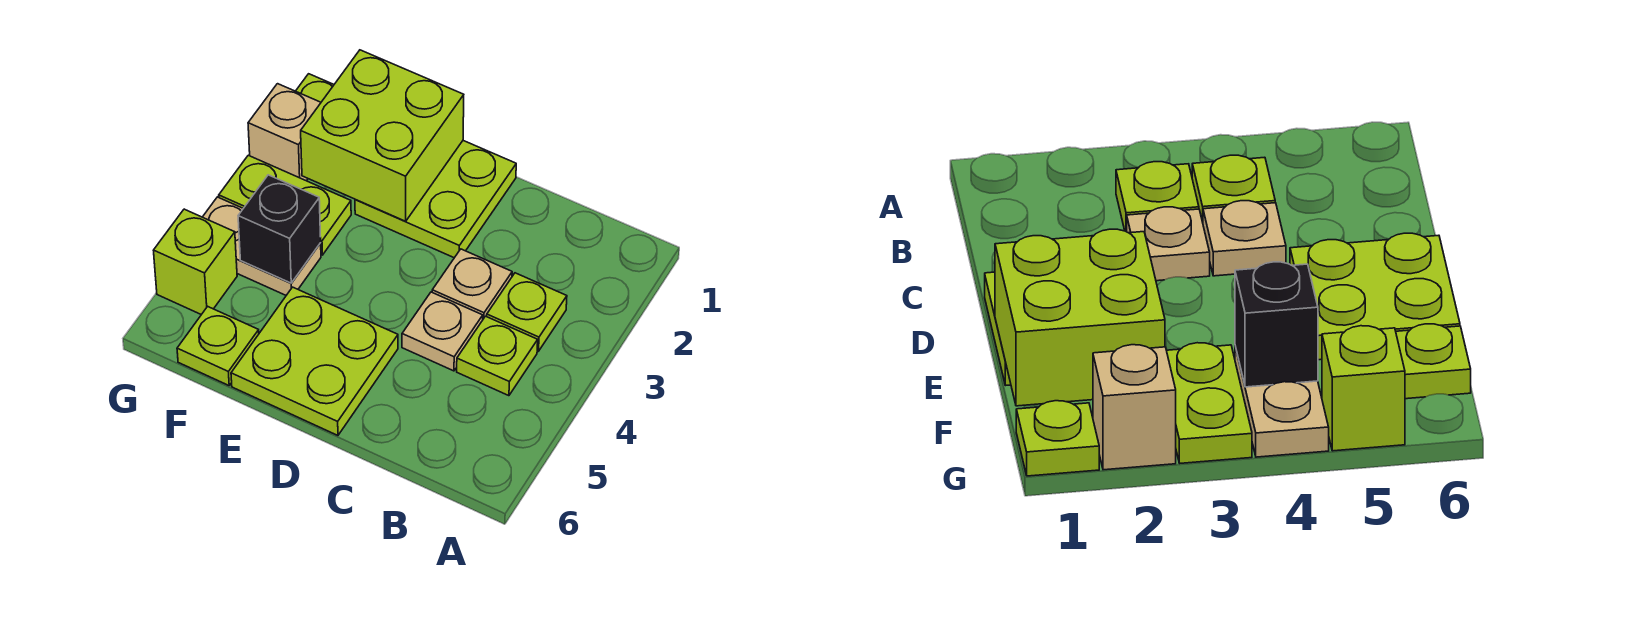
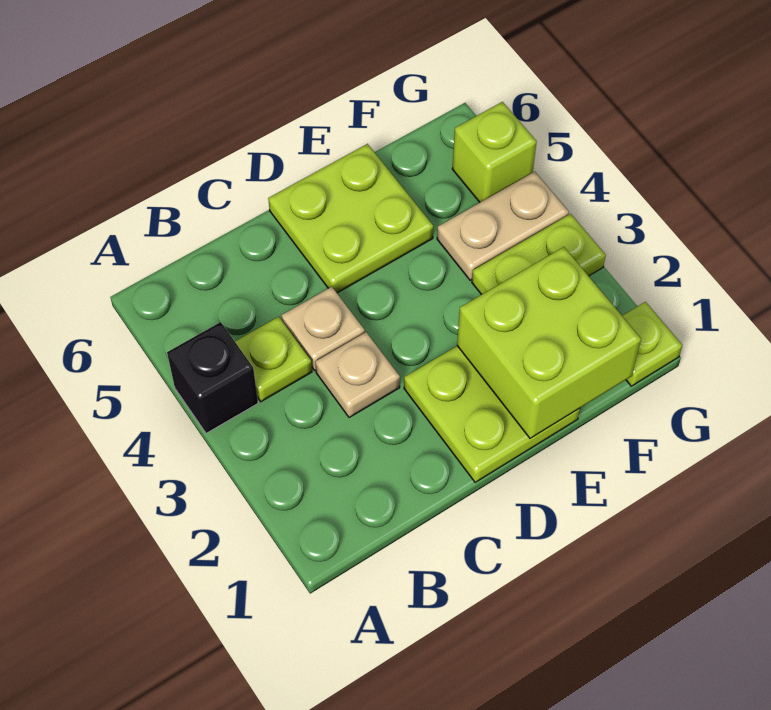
lime plate B3 level 1 -> none
black brick F4 level 2 -> black brick A4 level 1
lime plate F6 level 1 -> none
tan brick G2 level 1 -> none

